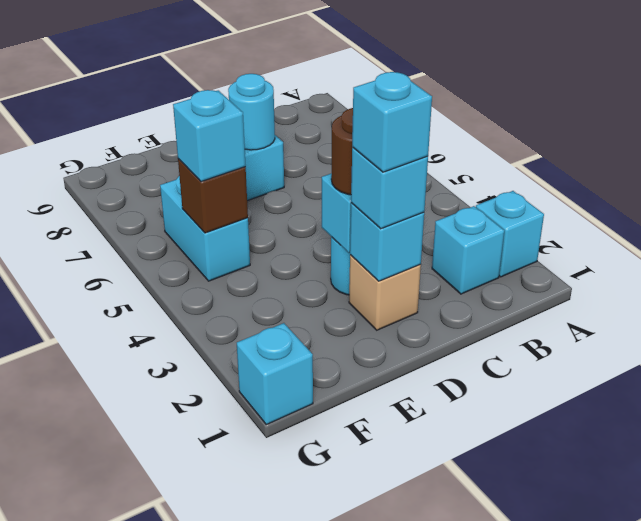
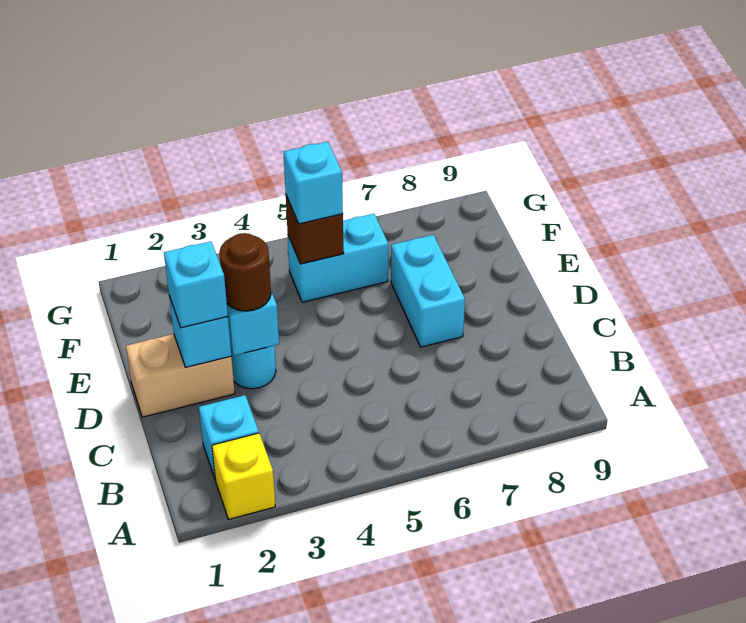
cyan brick A2 level 1 -> yellow brick A2 level 1
tan brick D2 level 1 -> tan brick D1:D2 level 1
cyan brick D2 level 4 -> none
cyan round brick D7 level 2 -> none
cyan brick G1 level 1 -> none

